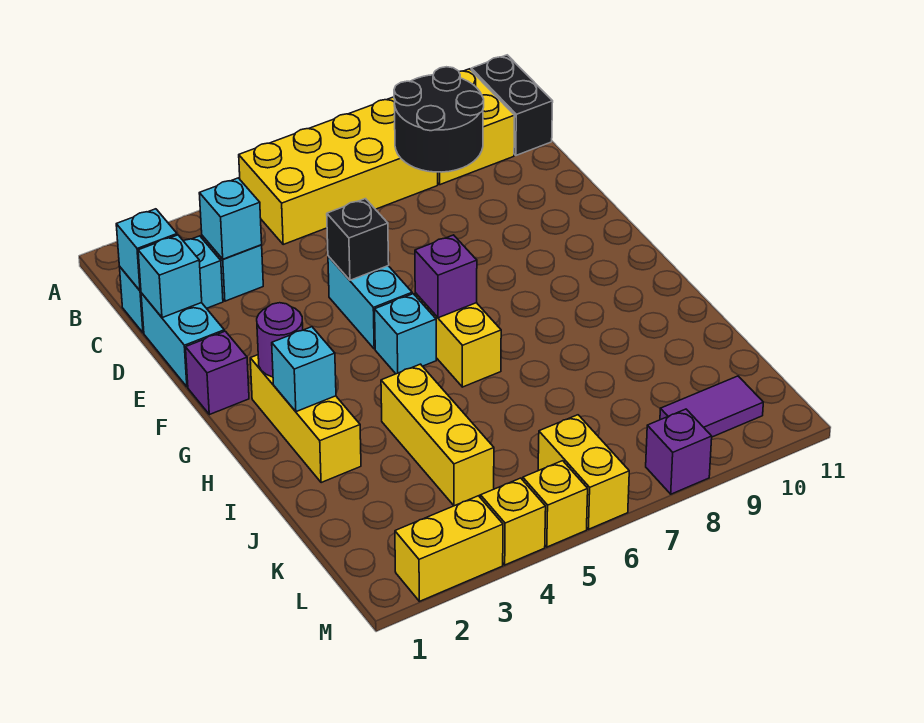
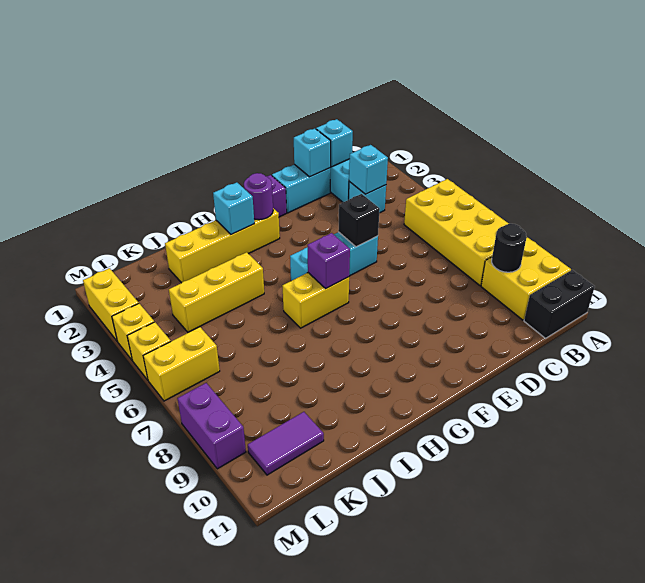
black round brick B8:C9 level 2 -> black round brick B9 level 2
yellow brick G2:I2 level 1 -> yellow brick G2:J2 level 1
purple tile L9:L10 level 1 -> purple tile K10:L10 level 1
purple brick M8 level 1 -> purple brick M8:M9 level 1

